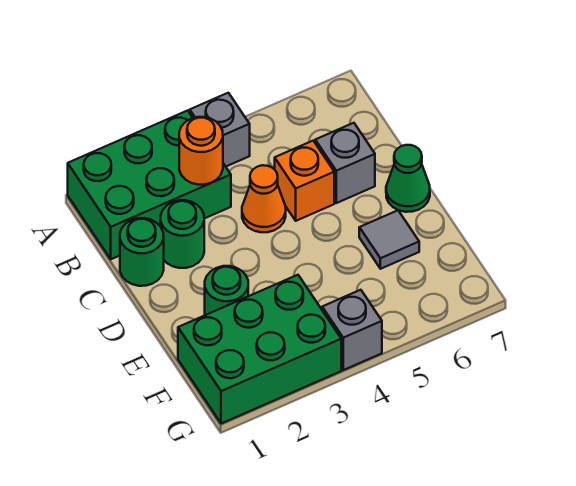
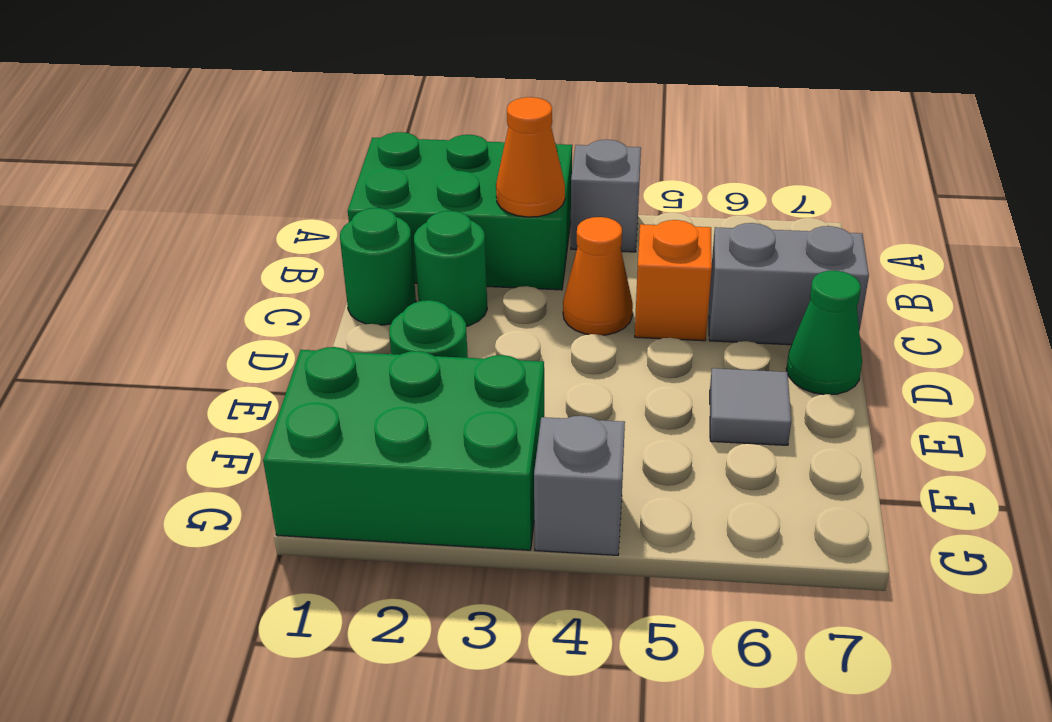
orange round brick B3 level 2 -> orange cone B3 level 2
grey brick C6 level 1 -> grey brick C6:C7 level 1

